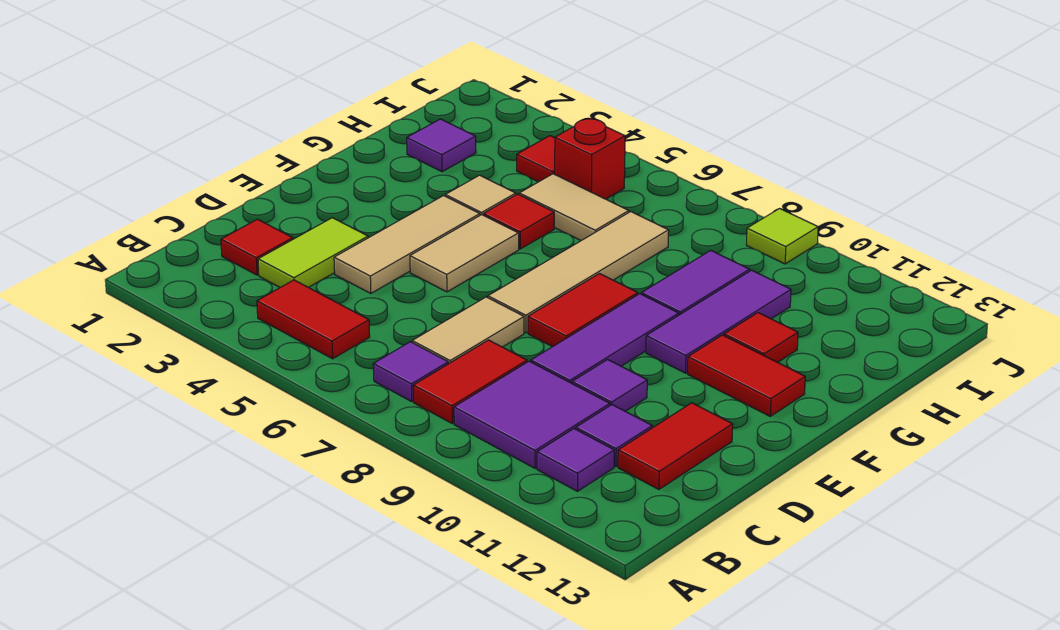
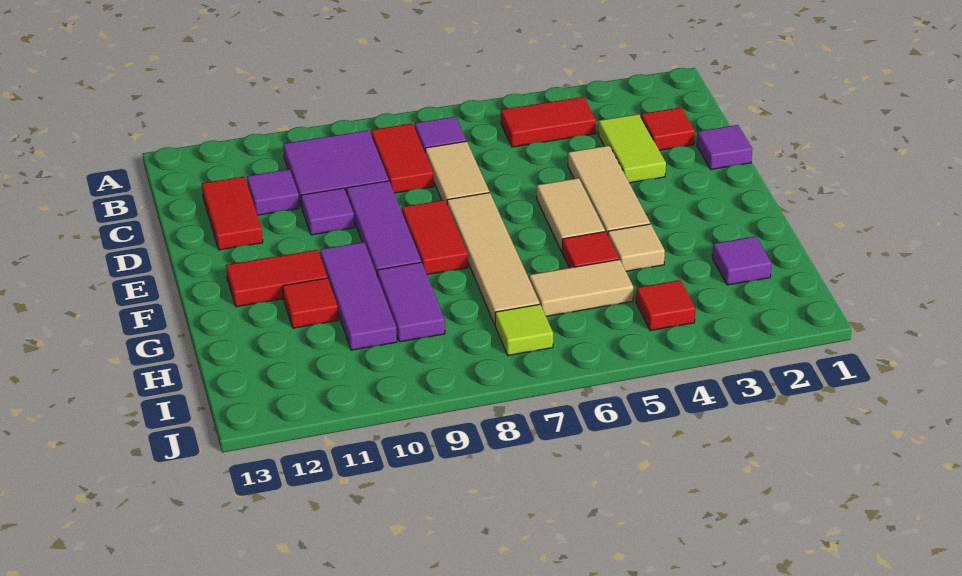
purple tile B11 level 1 -> purple tile D1 level 1
red brick I5 level 1 -> none
lime tile J9 level 1 -> lime tile I7 level 1

